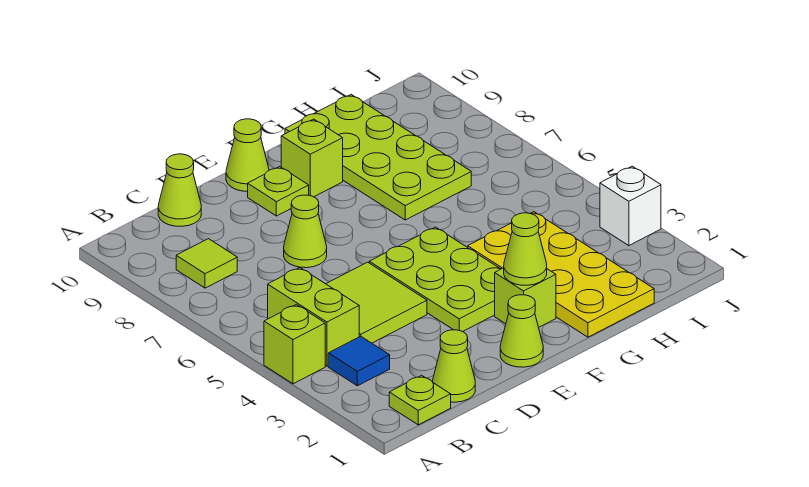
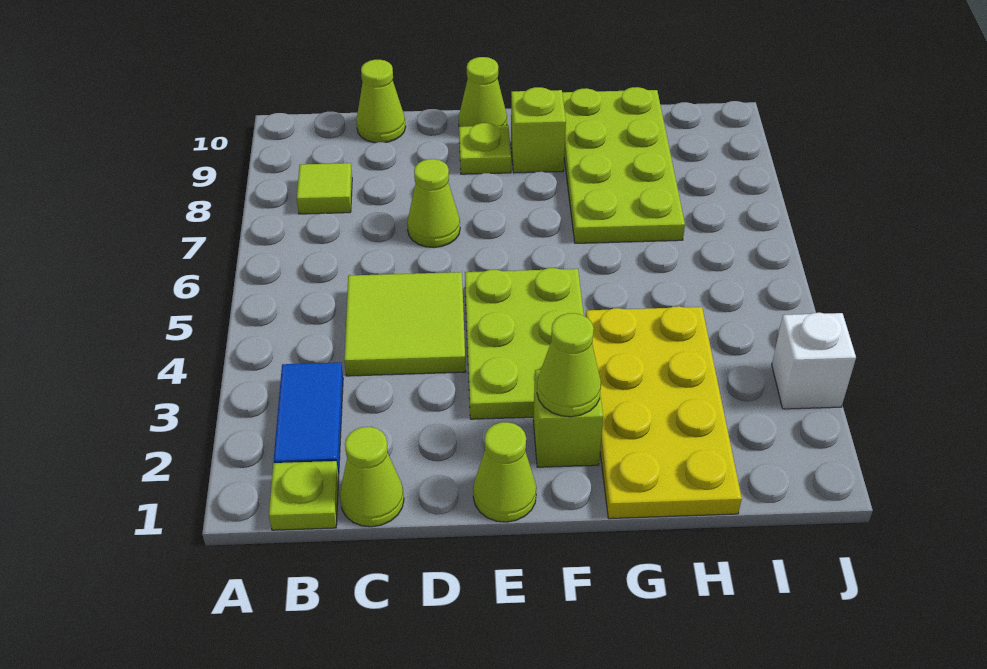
lime brick A4 level 1 -> none
blue tile B3 level 1 -> blue tile B2:B3 level 1
lime brick B4:B5 level 1 -> none

